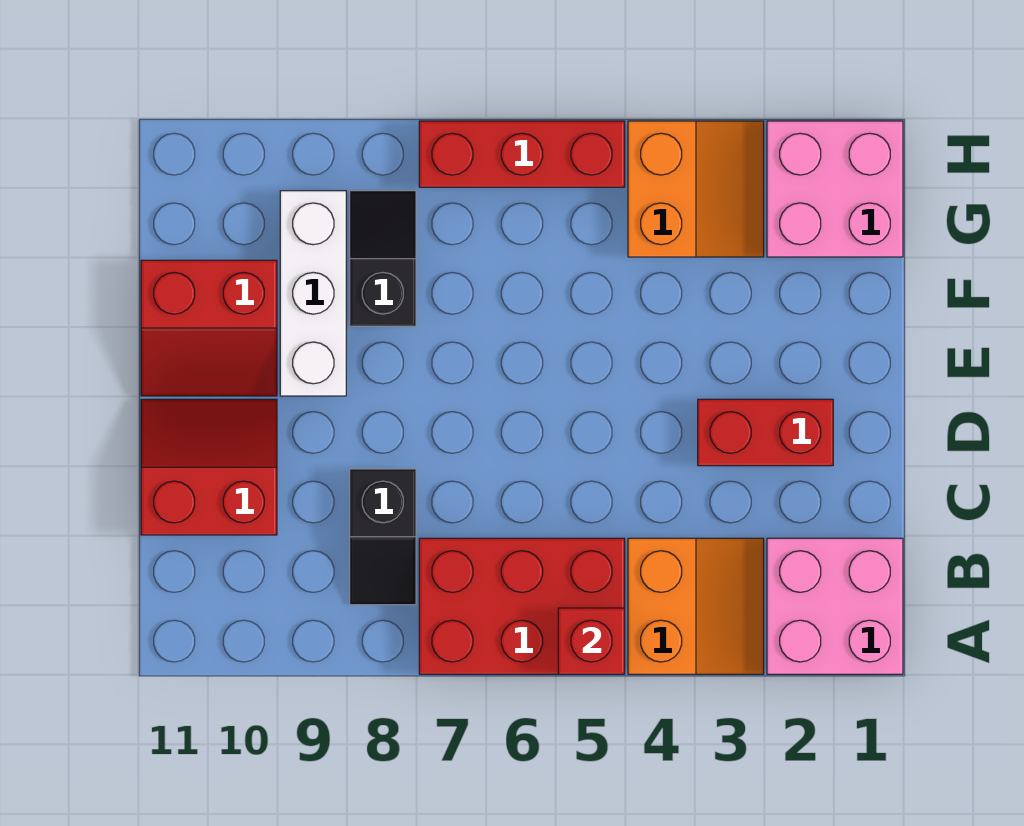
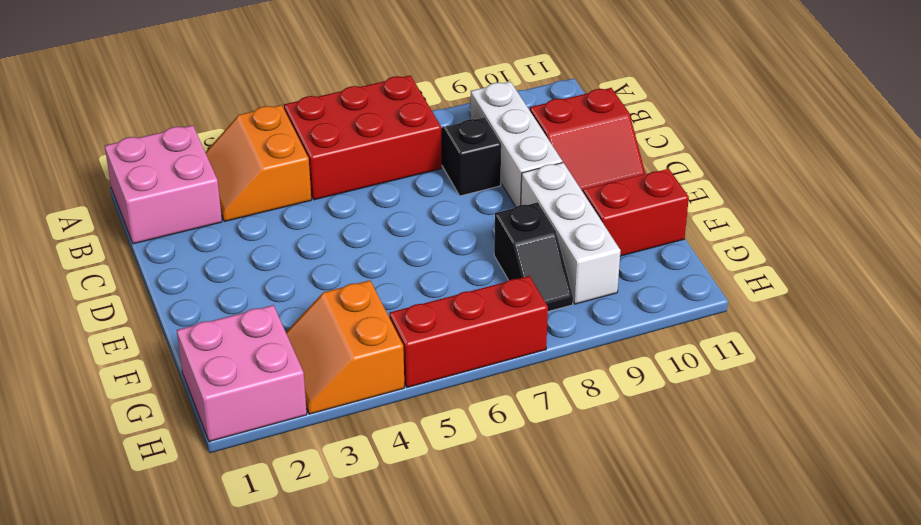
red brick A5 level 2 -> none
none -> white brick B9:D9 level 1
red brick D2:D3 level 1 -> none

